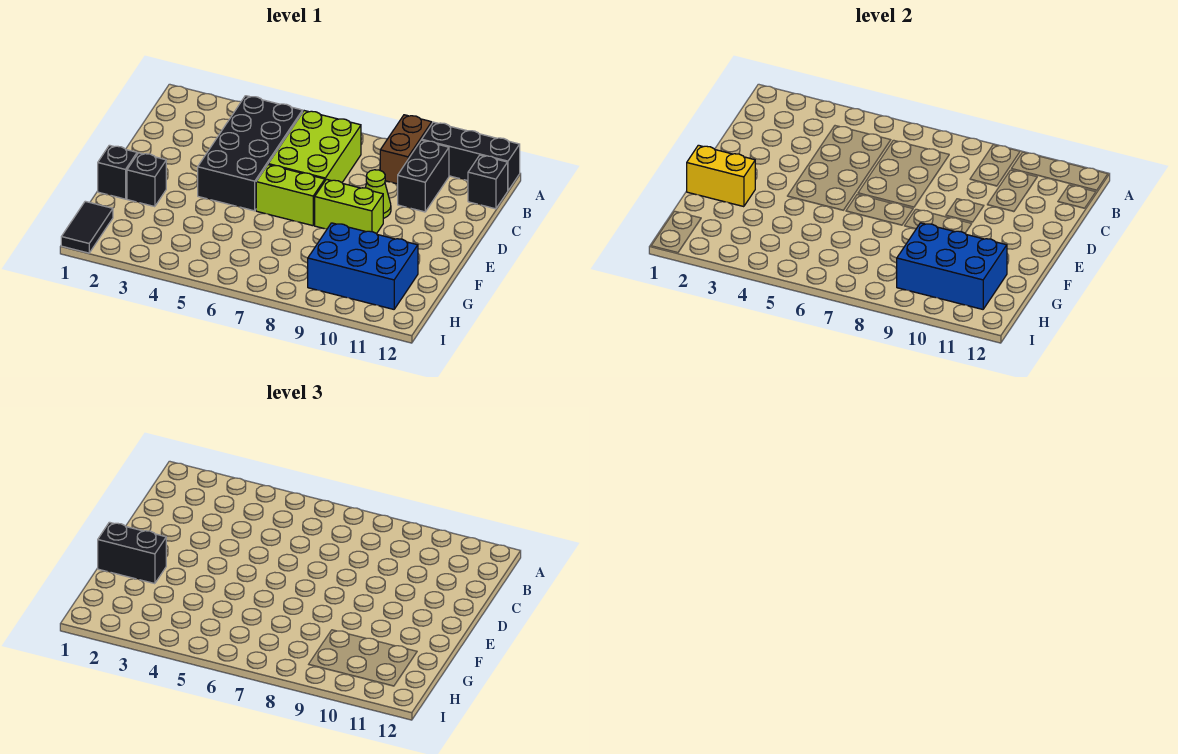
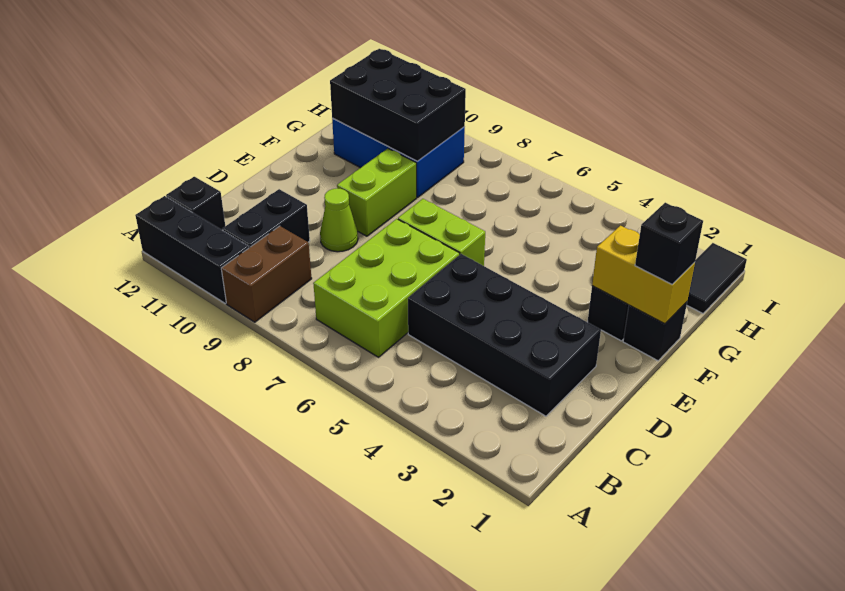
black brick B4:E5 level 1 -> black brick C2:D5 level 1
lime brick E8:E9 level 1 -> lime brick E9:F9 level 1
black brick F1:F2 level 3 -> black brick F1 level 3
blue brick G9:H11 level 2 -> black brick G9:H11 level 2

